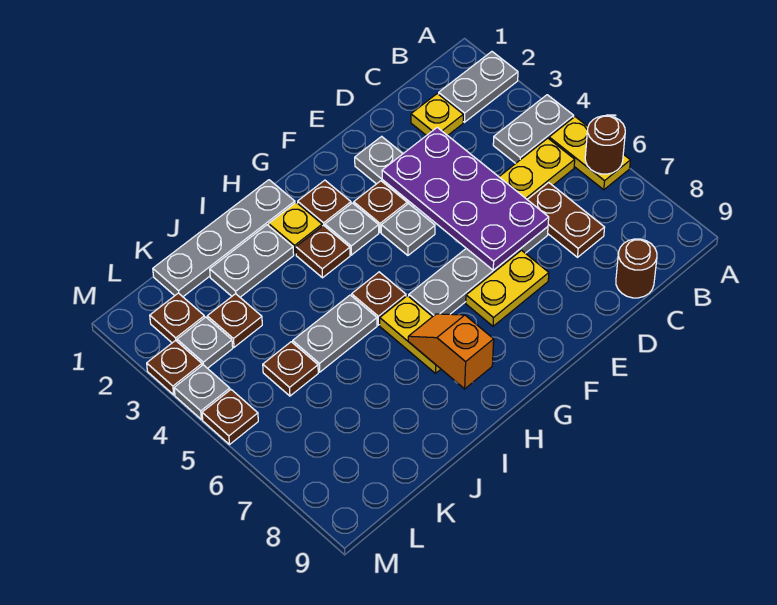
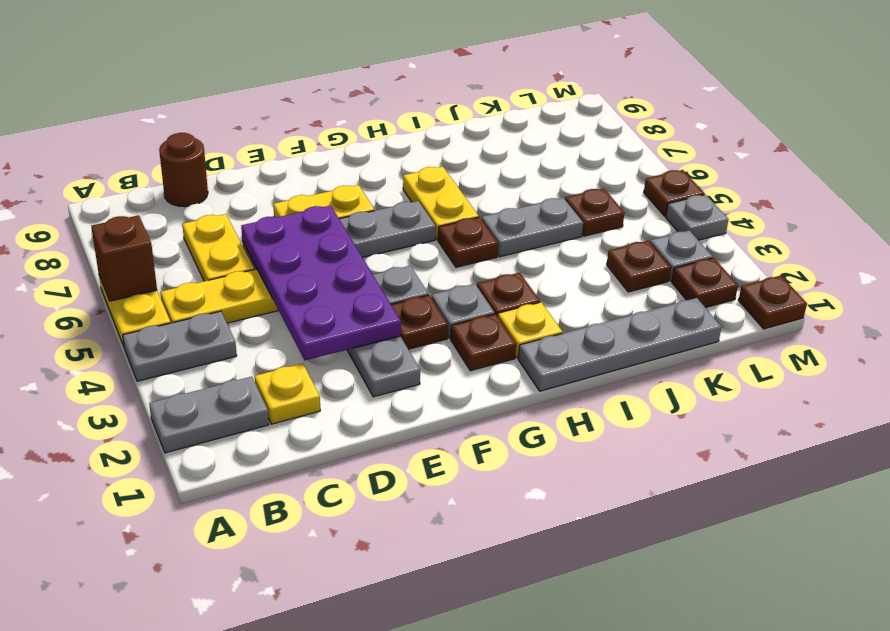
brown round brick A6 level 2 -> brown brick A6 level 2
brown plate C6:C7 level 1 -> yellow plate C6:C7 level 1
orange slope H7:H8 level 2 top 8 -> none
grey plate I2:J2 level 1 -> none
brown plate M3 level 1 -> brown plate M1 level 1

